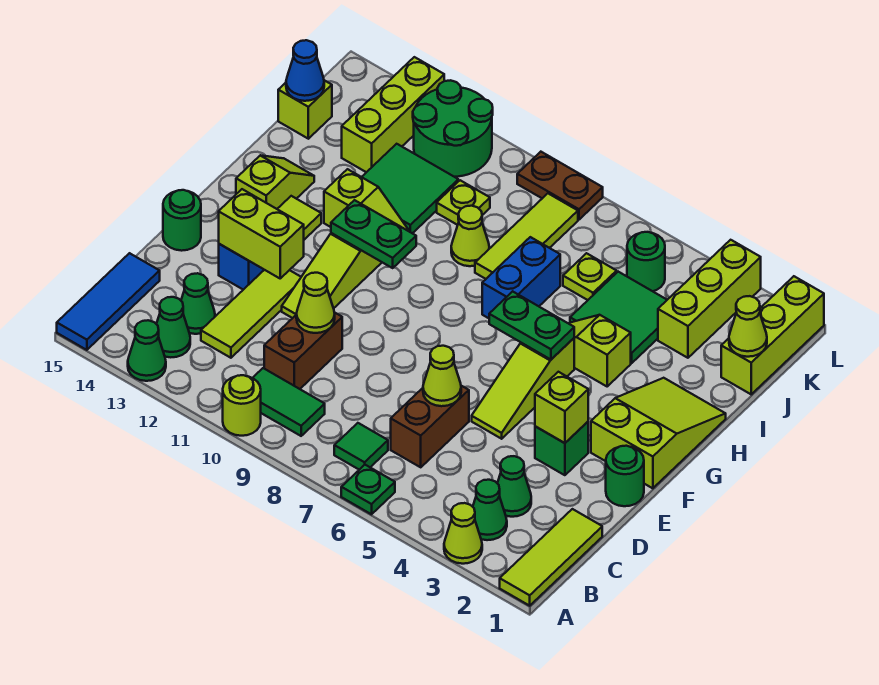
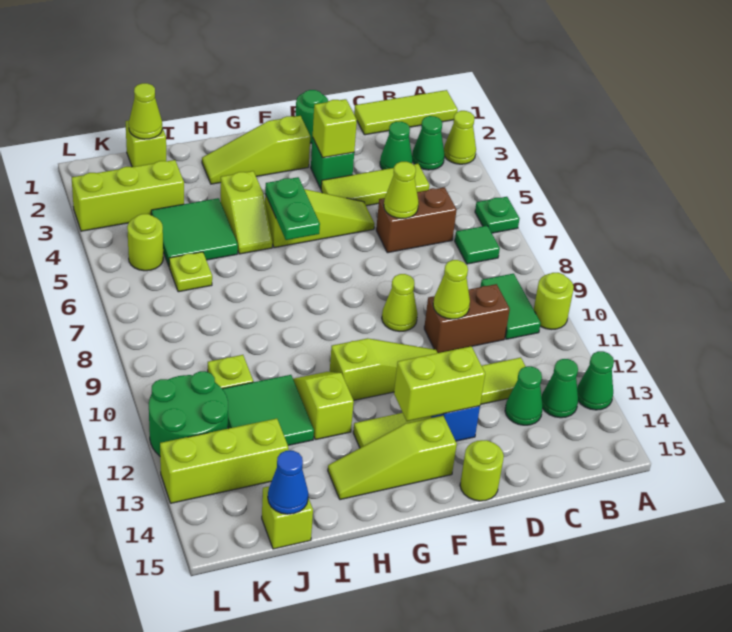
blue tile A15:C15 level 1 -> none
lime brick E12:E13 level 2 -> lime brick E13:F13 level 2
green round brick E15 level 1 -> lime round brick E15 level 1
lime slope F1:H2 level 1 top F -> lime slope F2:H2 level 1 top F
green plate G10:G11 level 2 -> none
lime slope G14:H14 level 1 top G -> lime slope F14:H14 level 1 top F
blue brick H7:I7 level 1 -> none
lime tile I8:K8 level 1 -> lime tile C4:E4 level 1
lime cone I9 level 1 -> lime cone E9 level 1
lime brick J1:L1 level 1 -> lime brick J1 level 1
green round brick K5 level 1 -> lime round brick K5 level 1
brown plate L8:L9 level 1 -> none

